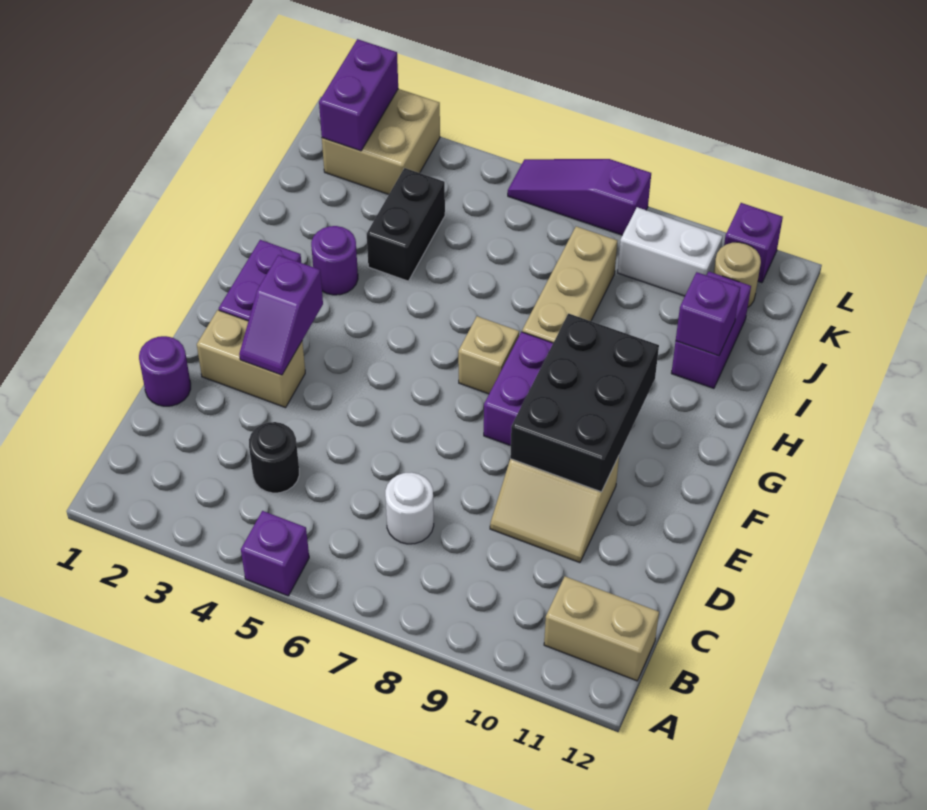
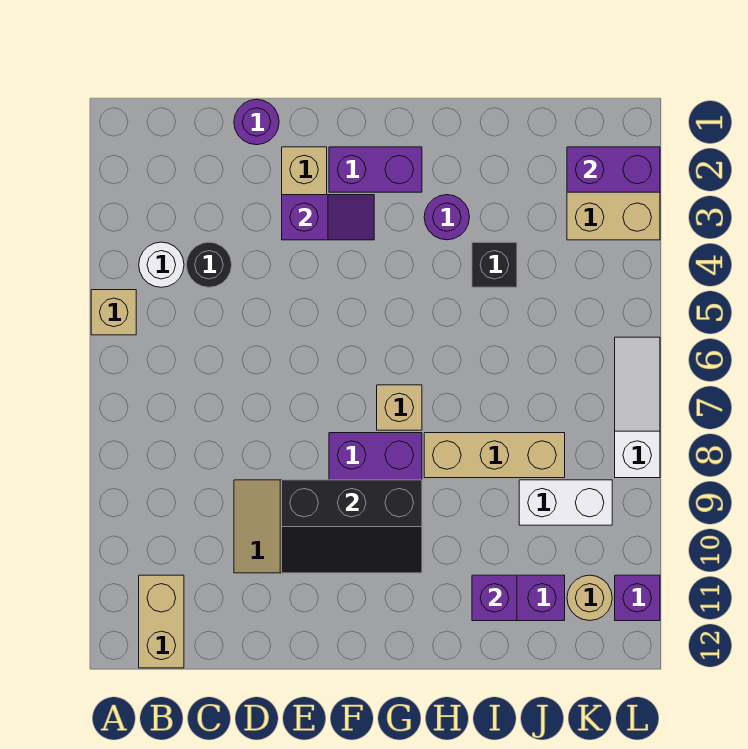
purple brick A5 level 1 -> tan brick A5 level 1
white round brick C7 level 1 -> white round brick B4 level 1
purple slope E3:F3 level 2 top F -> purple slope E3:F3 level 2 top E
black brick E9:G10 level 2 -> black slope E9:G10 level 2 top 9
black brick I4:J4 level 1 -> black brick I4 level 1
white brick K9:K10 level 1 -> white brick J9:K9 level 1
purple slope L6:L8 level 1 top 8 -> white slope L6:L8 level 1 top 8

